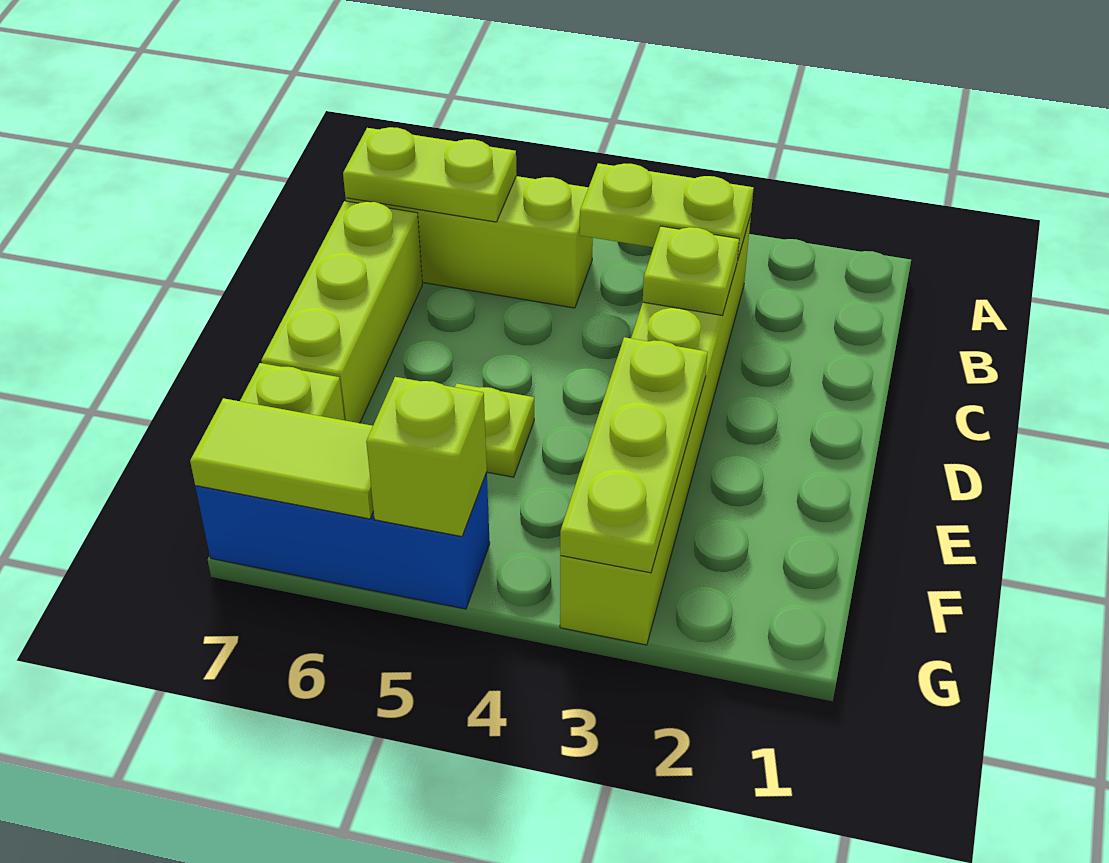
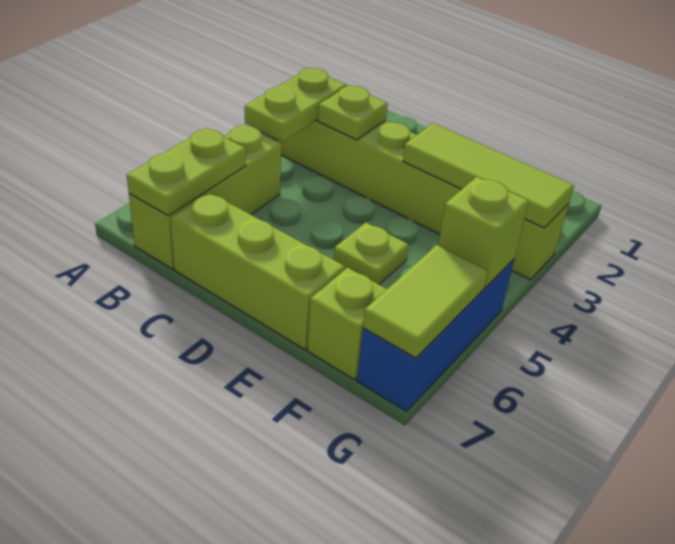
lime plate E3:G3 level 2 -> lime tile E3:G3 level 2

